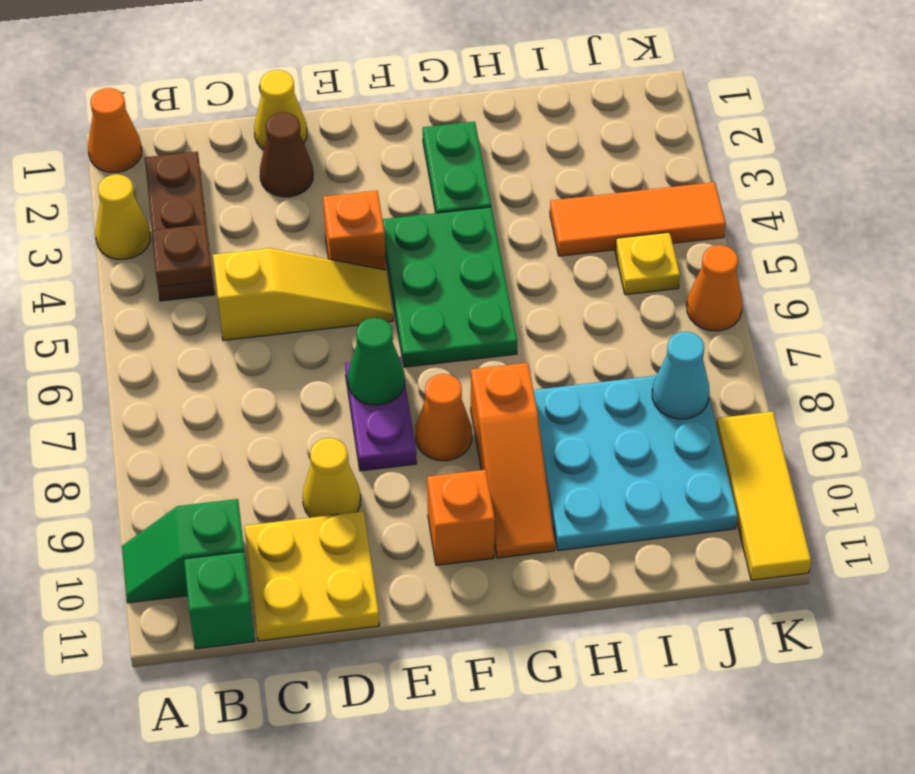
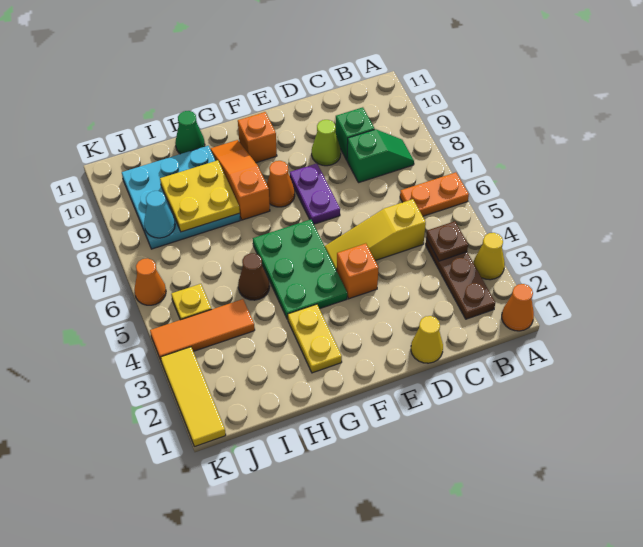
none -> orange plate A6:B6 level 1
green slope A10:B10 level 1 top B -> green slope B8:C8 level 1 top C
green brick B11 level 1 -> green brick C9 level 1
yellow plate C10:D11 level 1 -> yellow plate H8:I9 level 2
brown cone D2 level 1 -> brown cone H5 level 1
yellow cone D9 level 1 -> lime cone D9 level 1
green cone E7 level 2 -> green cone H11 level 1
green plate G2:G3 level 1 -> yellow plate G2:G3 level 1
yellow tile K9:K11 level 1 -> yellow tile K1:K3 level 1

